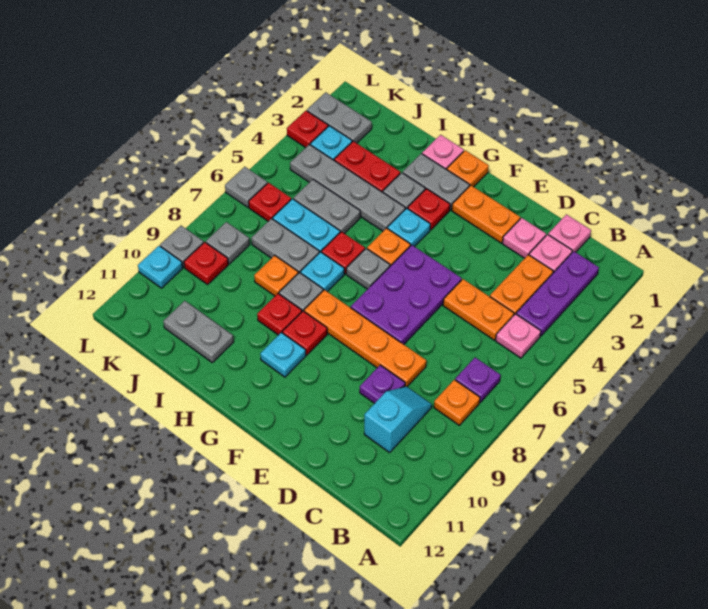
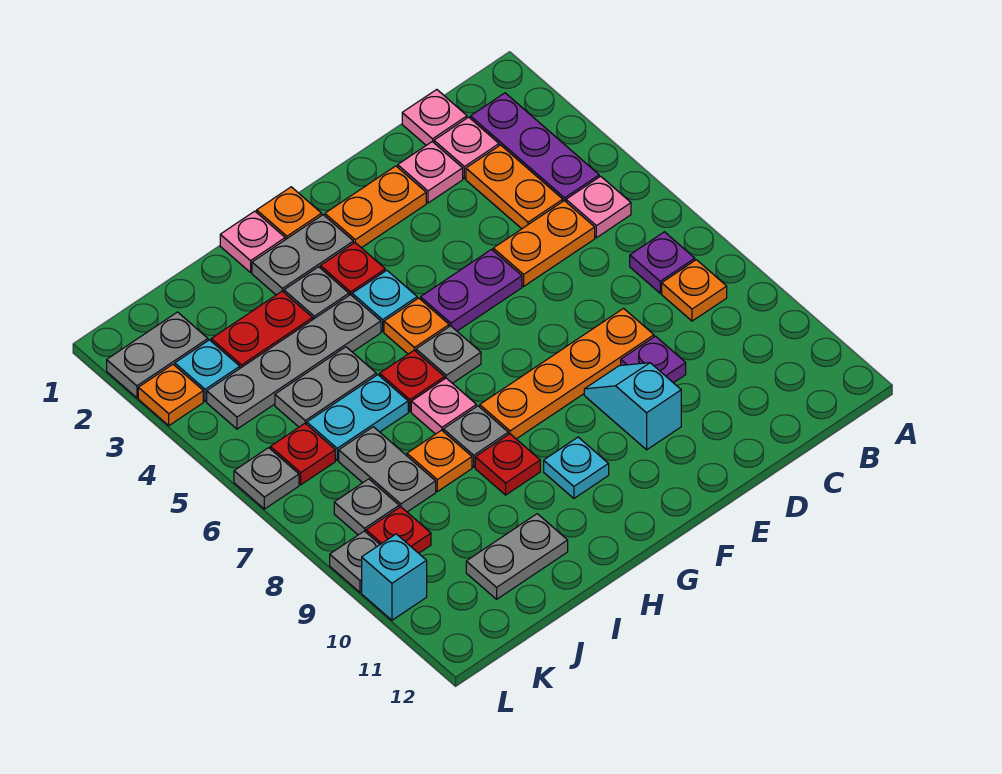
cyan slope C9:C10 level 1 top 10 -> cyan slope E9:E10 level 1 top 10
purple plate E5:F7 level 1 -> purple plate E5:F5 level 1
red plate G9 level 1 -> none
cyan plate H7 level 1 -> pink plate H7 level 1
grey plate I7:J7 level 1 -> grey plate J7:J8 level 1
red plate L3 level 1 -> orange plate L3 level 1
cyan plate L10 level 1 -> cyan brick L10 level 1

